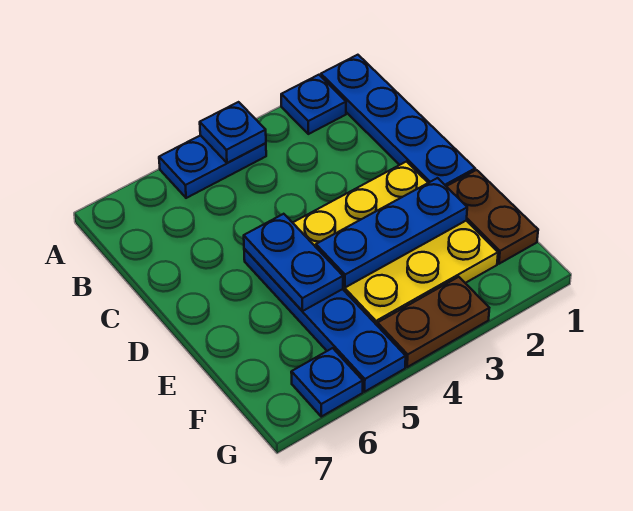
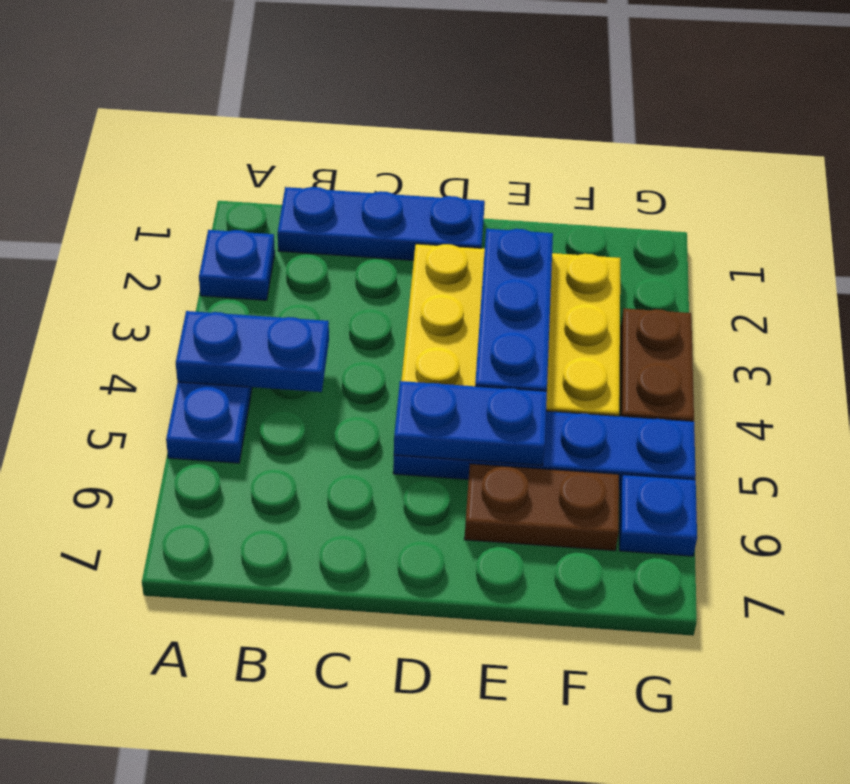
blue plate A1:D1 level 1 -> blue plate B1:D1 level 1
blue plate A4 level 2 -> blue plate A4:B4 level 2
brown plate E1:F1 level 1 -> brown plate E6:F6 level 1

